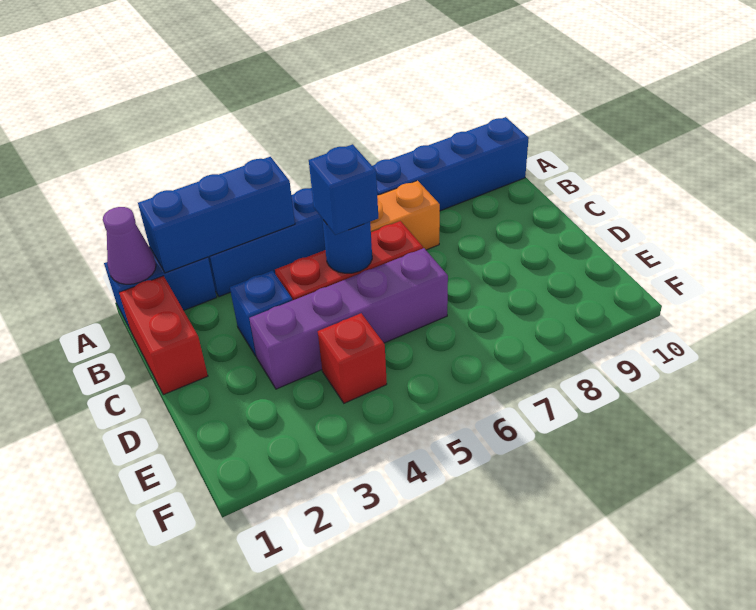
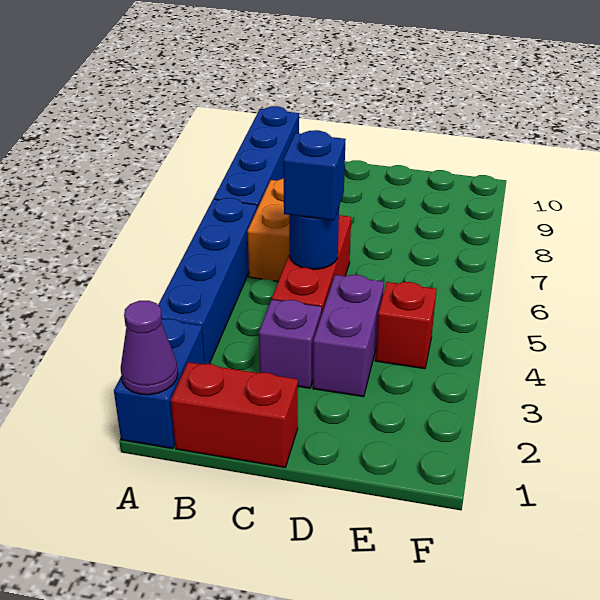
blue brick A2:A4 level 2 -> none
blue brick C3 level 1 -> purple brick C3 level 1
purple brick D3:D6 level 1 -> purple brick D3:D4 level 1

